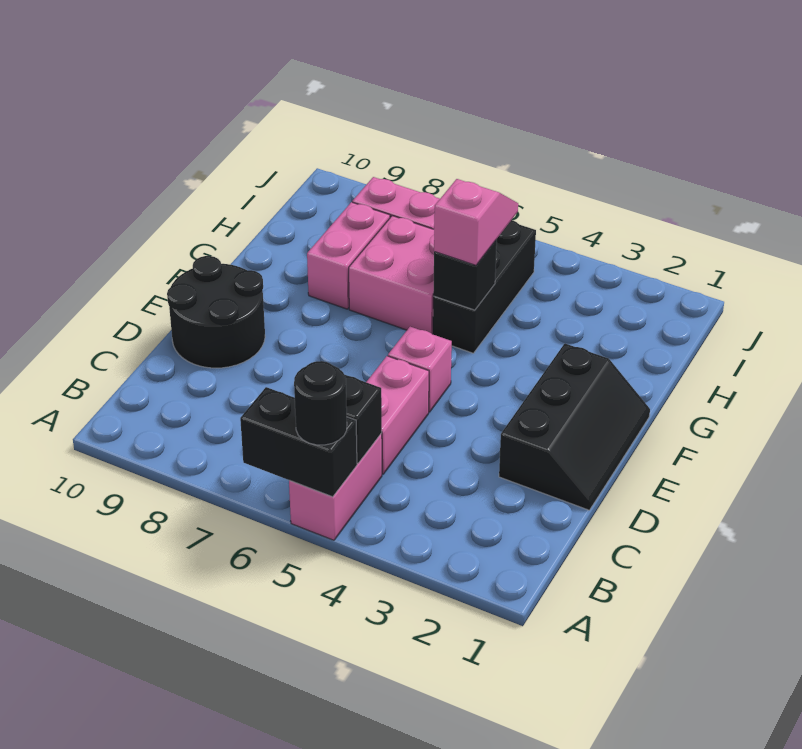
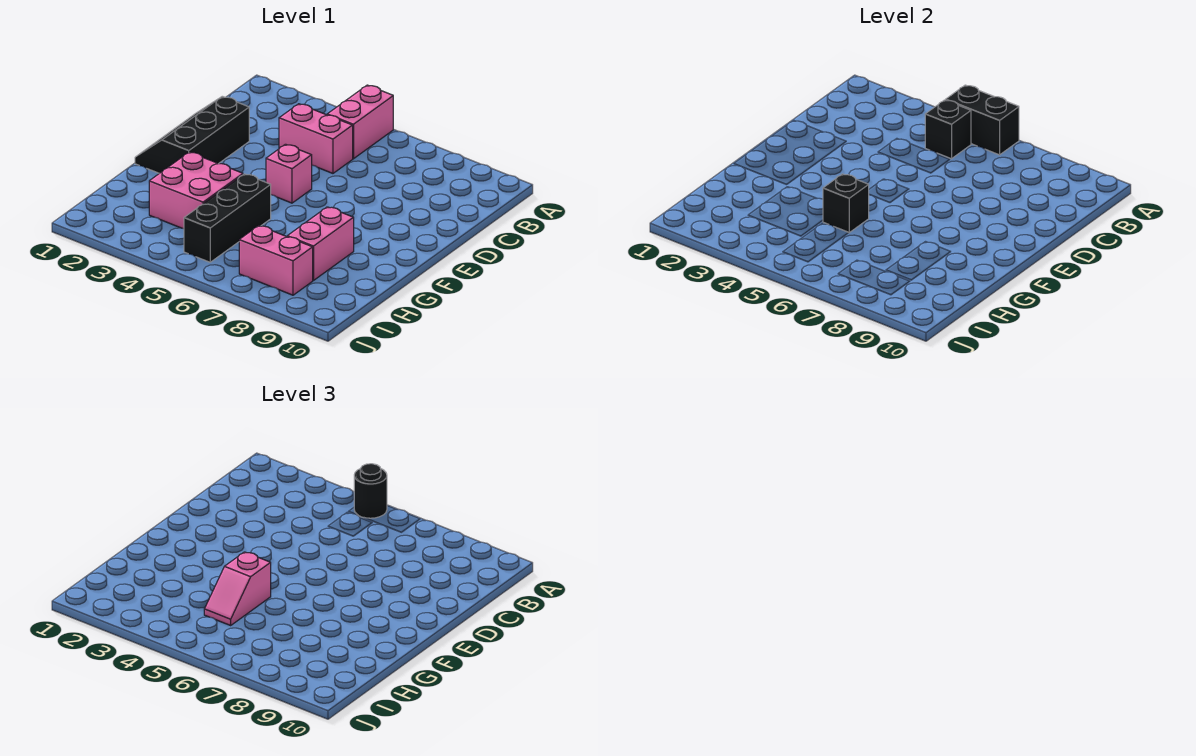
pink brick C5:D5 level 1 -> pink brick C4:C5 level 1
black round brick D9:E10 level 1 -> none
pink brick G6:H7 level 1 -> pink brick G3:H4 level 1

